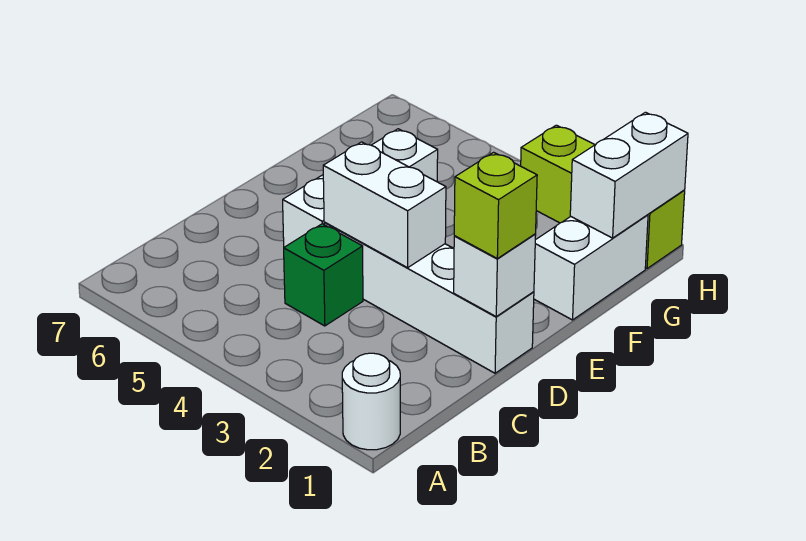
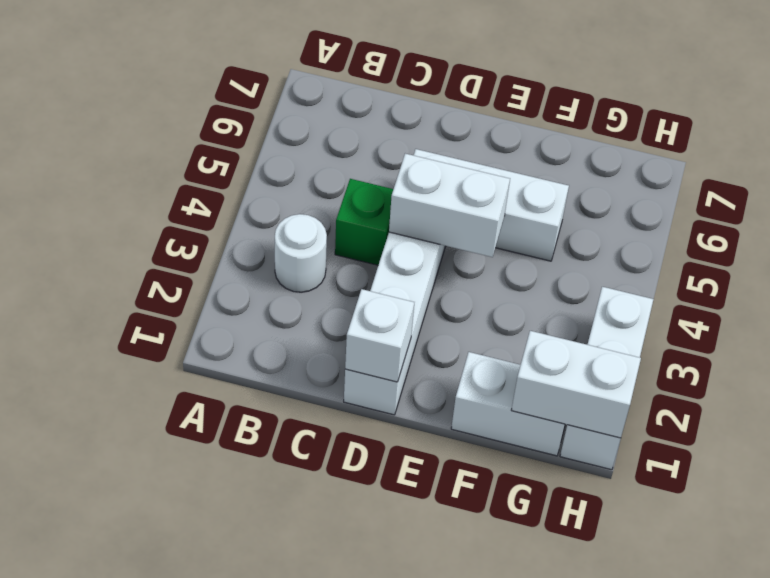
white round brick A1 level 1 -> white round brick B3 level 1
lime brick D1 level 3 -> none
white brick D3:D4 level 2 -> white brick D4:E4 level 2
lime brick H1:H3 level 1 -> white brick H1:H3 level 1

